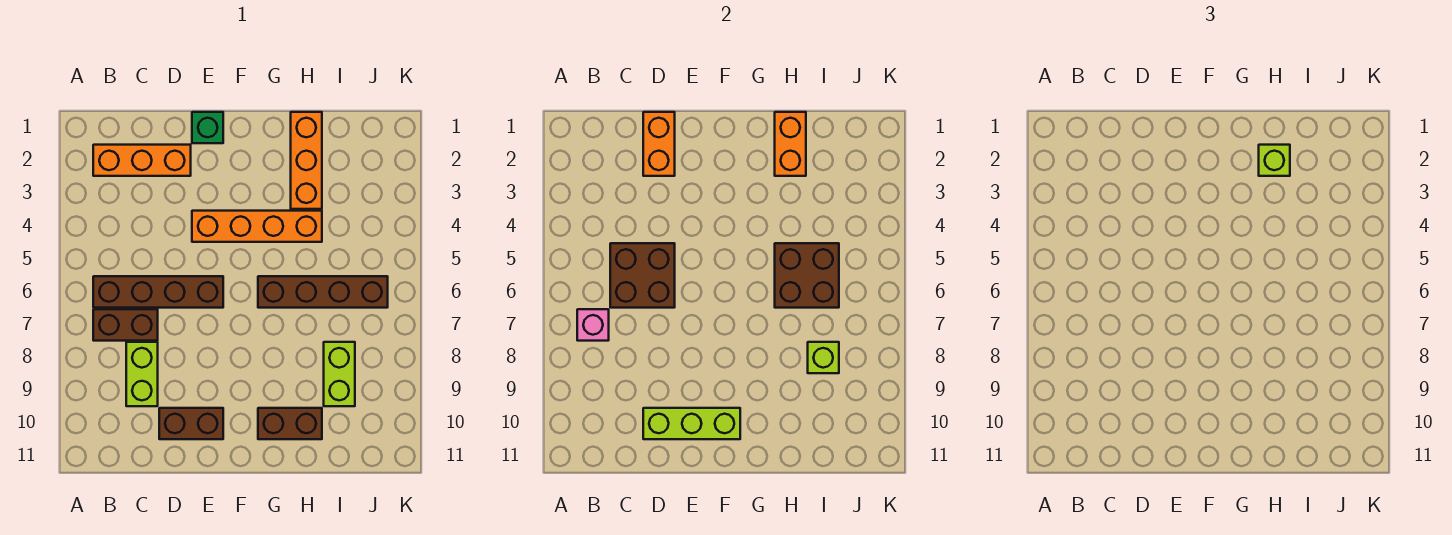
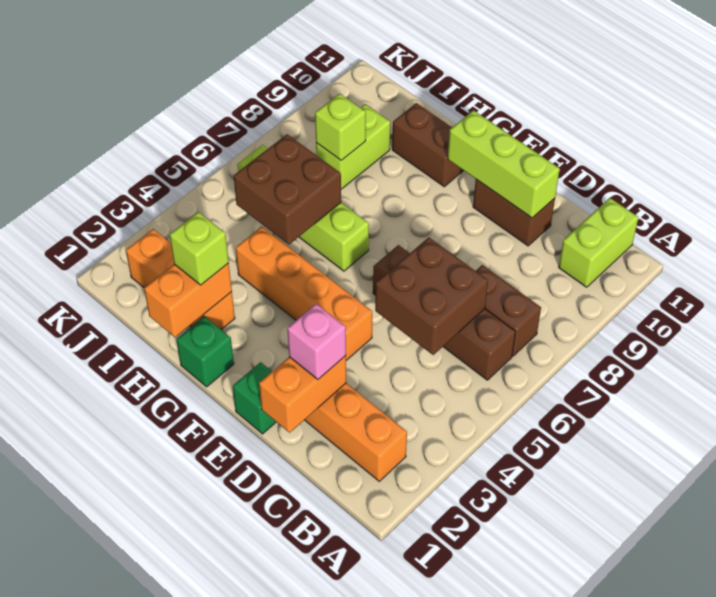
pink brick B7 level 2 -> pink brick D2 level 3
lime brick C8:C9 level 1 -> lime brick B10:B11 level 1
none -> green brick G1 level 1
brown brick G6:J6 level 1 -> lime brick G6:J6 level 1
orange brick H1:H3 level 1 -> orange brick H2:J2 level 1

